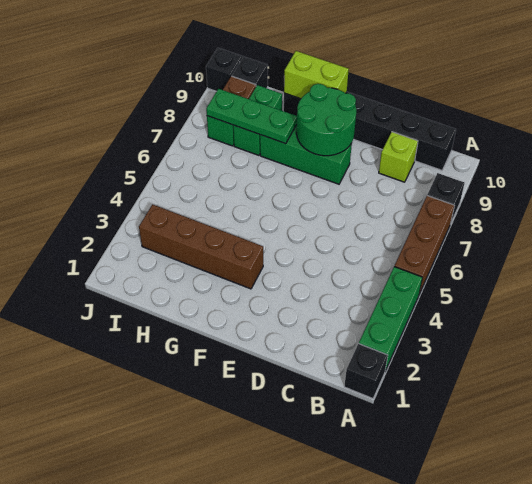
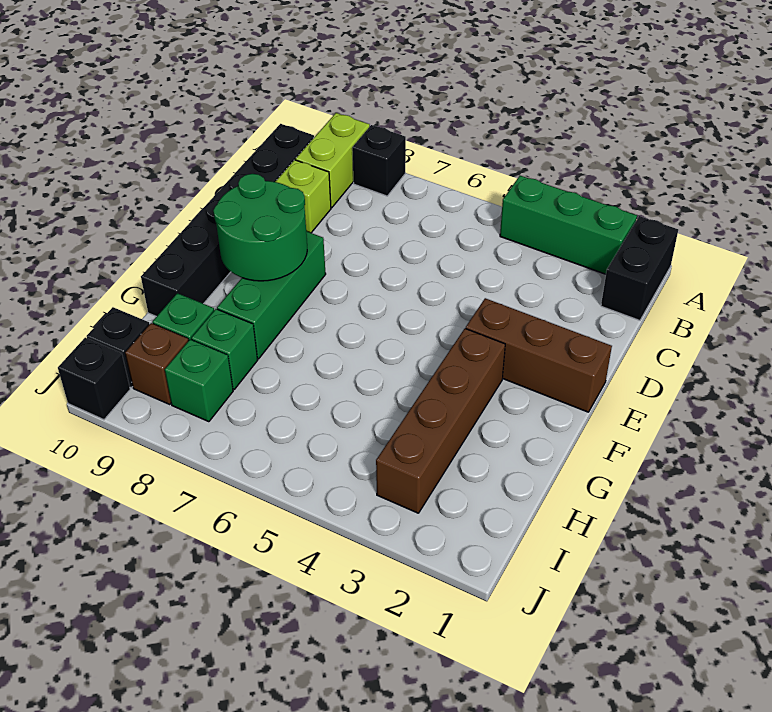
black brick A1 level 1 -> black brick A1:B1 level 1
brown brick A5:A7 level 1 -> brown brick E1:E3 level 1
lime brick F10:G10 level 2 -> lime brick A9:B9 level 1
green plate G8:I8 level 2 -> none

